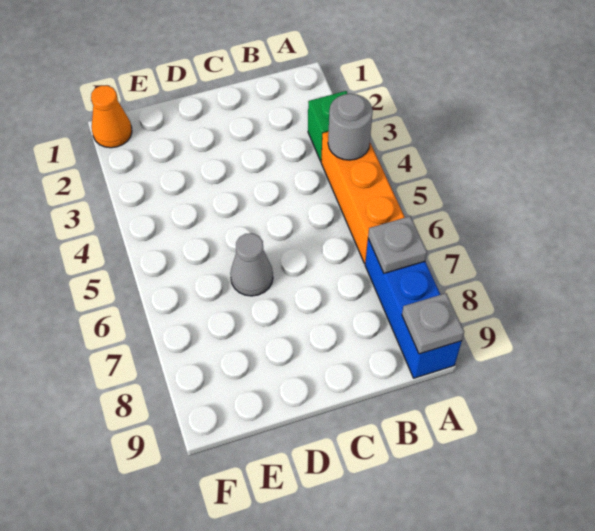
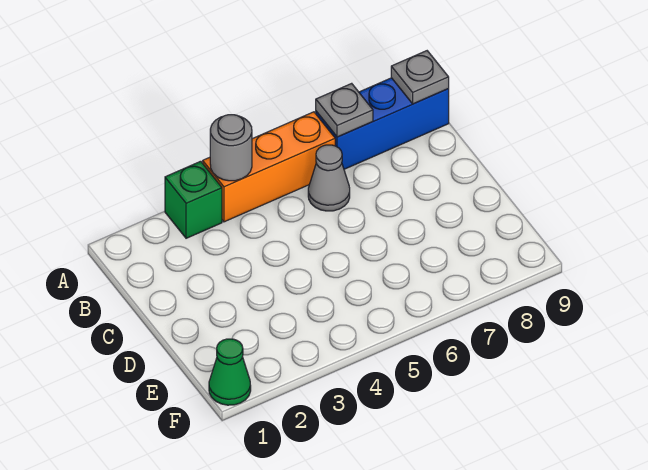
grey cone D6 level 1 -> grey cone B6 level 1
orange cone F1 level 1 -> green cone F1 level 1

